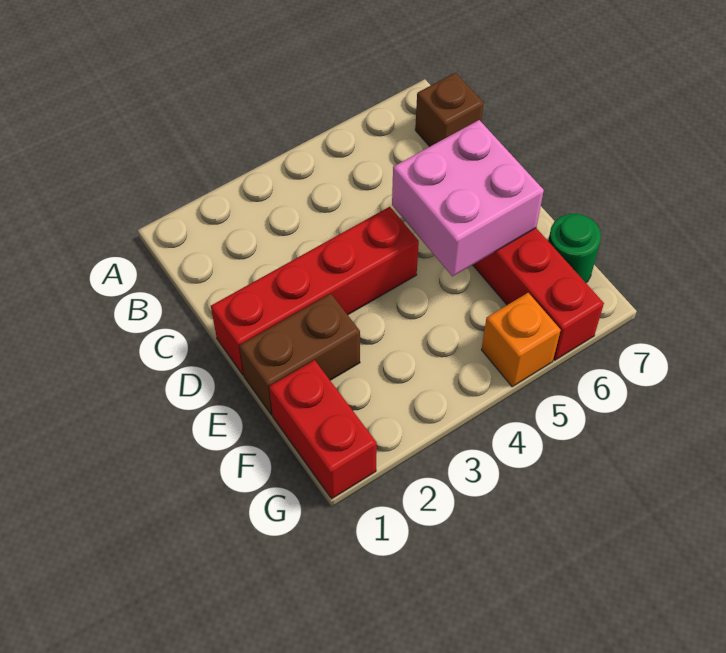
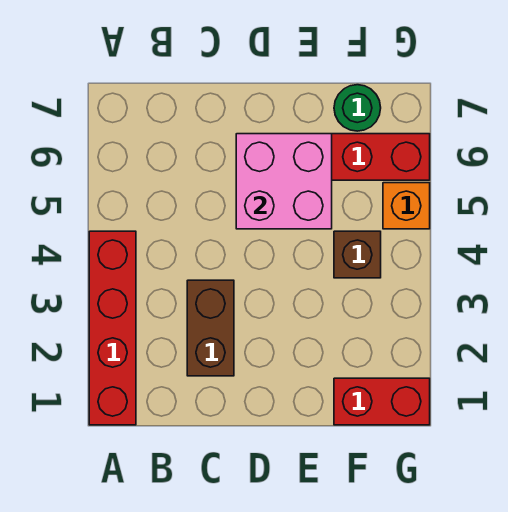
brown brick B7 level 1 -> brown brick F4 level 1
red brick D1:D4 level 1 -> red brick A1:A4 level 1
brown brick E1:E2 level 1 -> brown brick C2:C3 level 1

